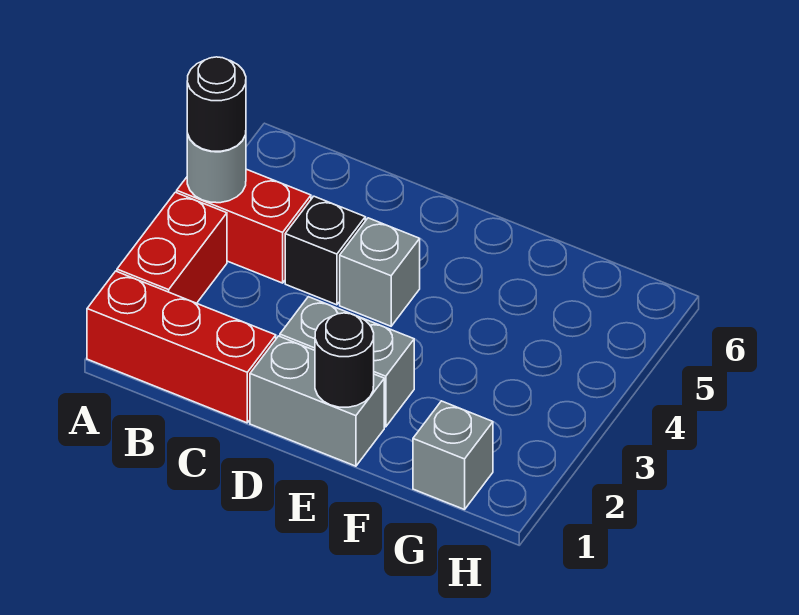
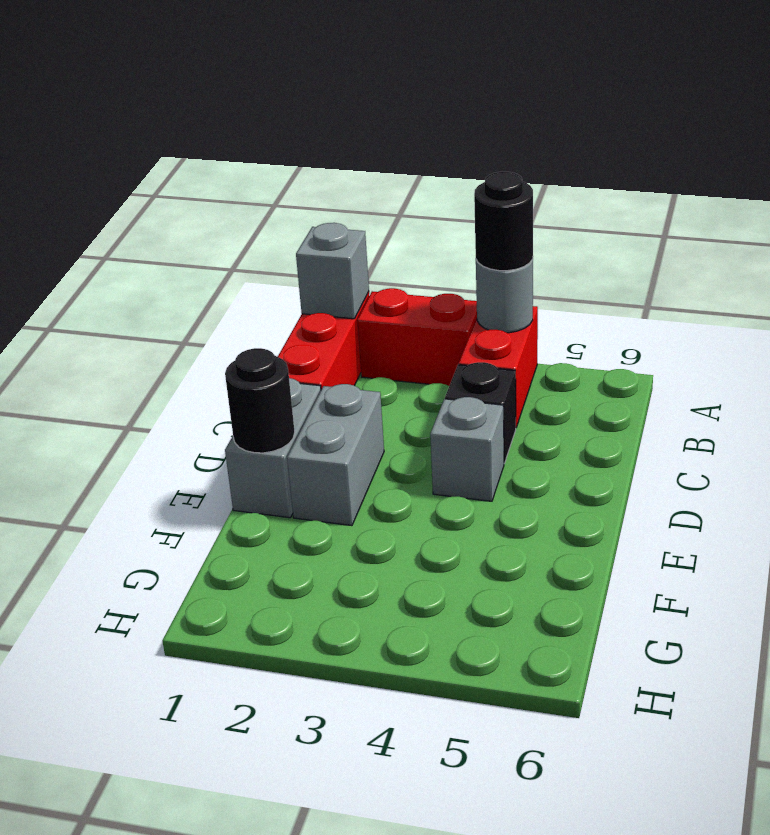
grey brick G1 level 1 -> grey brick A1 level 2

